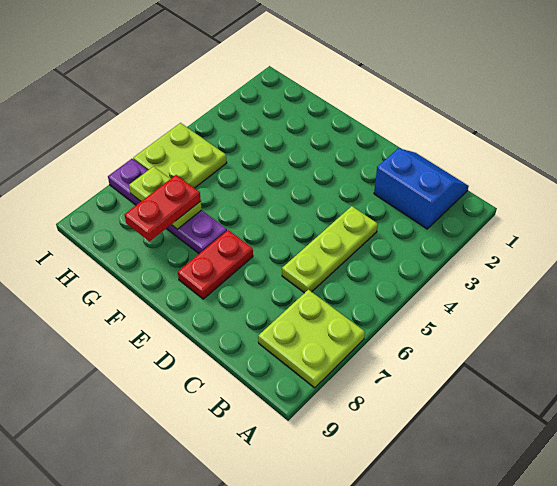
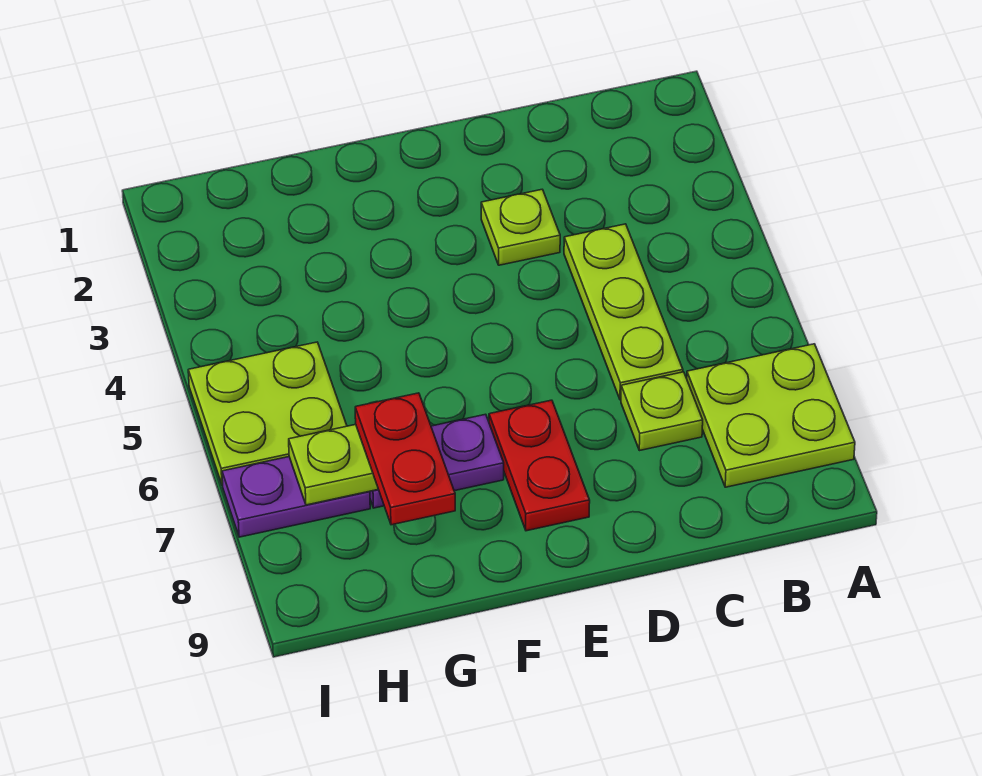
blue slope B1:C2 level 1 top 2 -> none
none -> lime plate C7 level 1
none -> lime plate D3 level 1

